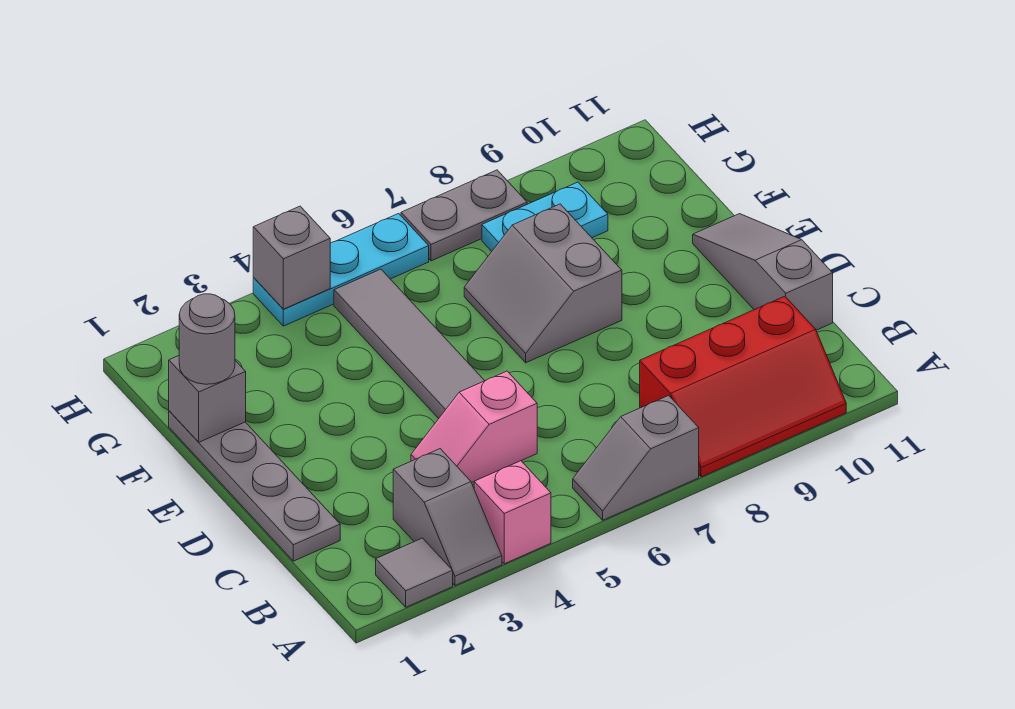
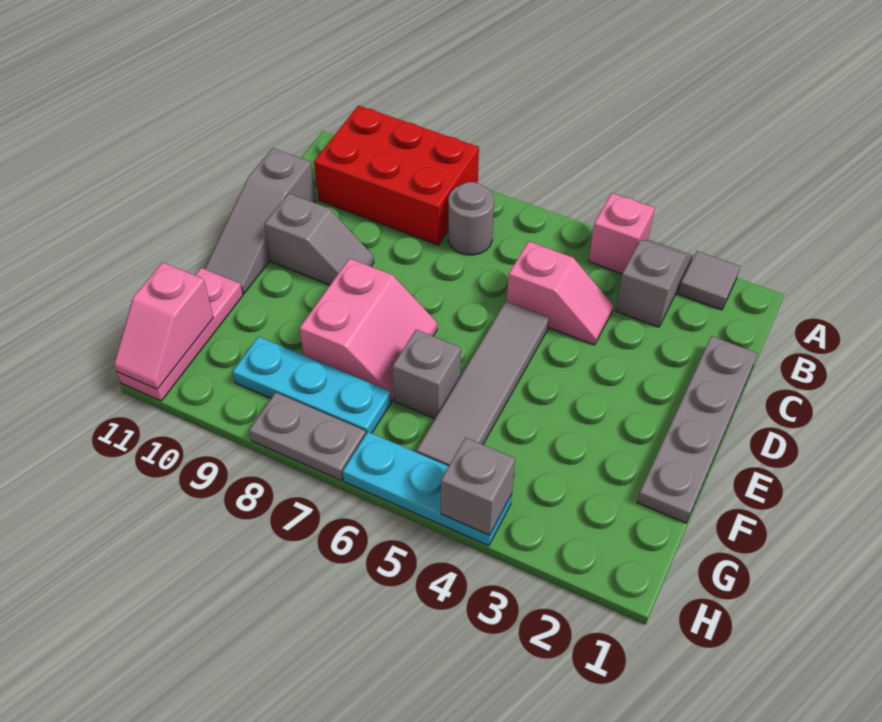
grey slope A6:A7 level 1 top 7 -> grey slope D9:D10 level 1 top 10
red slope A8:B10 level 1 top B -> red brick A8:B10 level 1
grey slope E7:F8 level 1 top 8 -> pink slope E7:F8 level 1 top 8
grey brick F1 level 2 -> grey brick F6 level 1
grey round brick F1 level 3 -> grey round brick B7 level 1
none -> pink plate F11:H11 level 1
cyan plate G8:G9 level 1 -> cyan plate G7:G9 level 1
none -> pink slope G11:H11 level 2 top G

